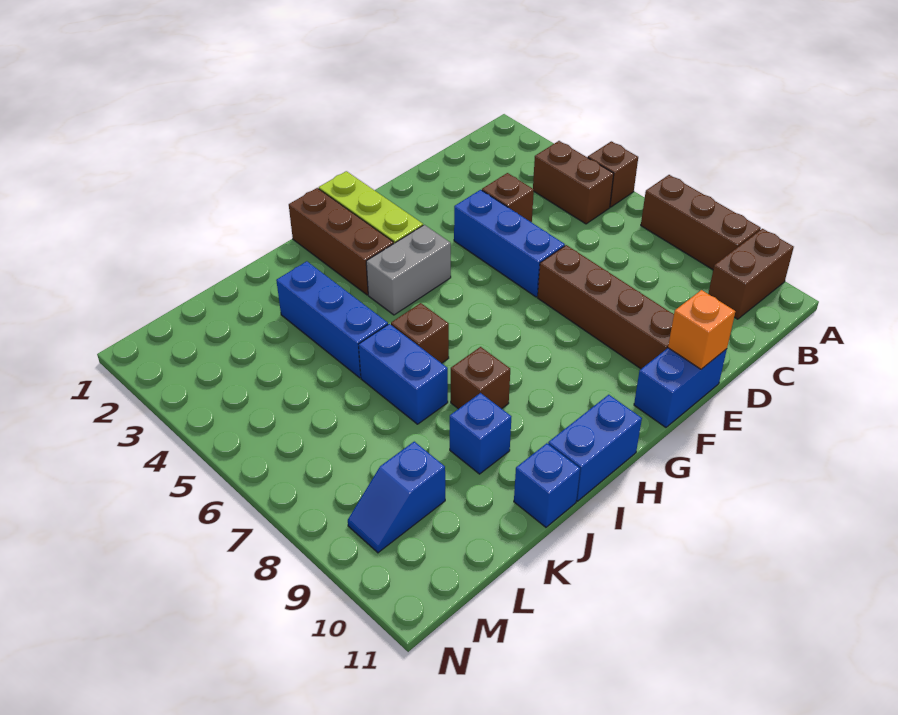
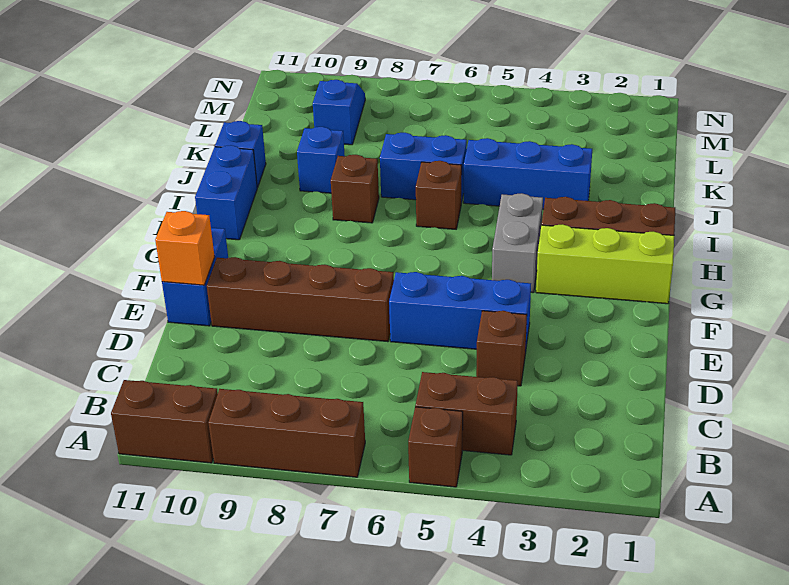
brown brick A10:B10 level 1 -> brown brick A10:A11 level 1

